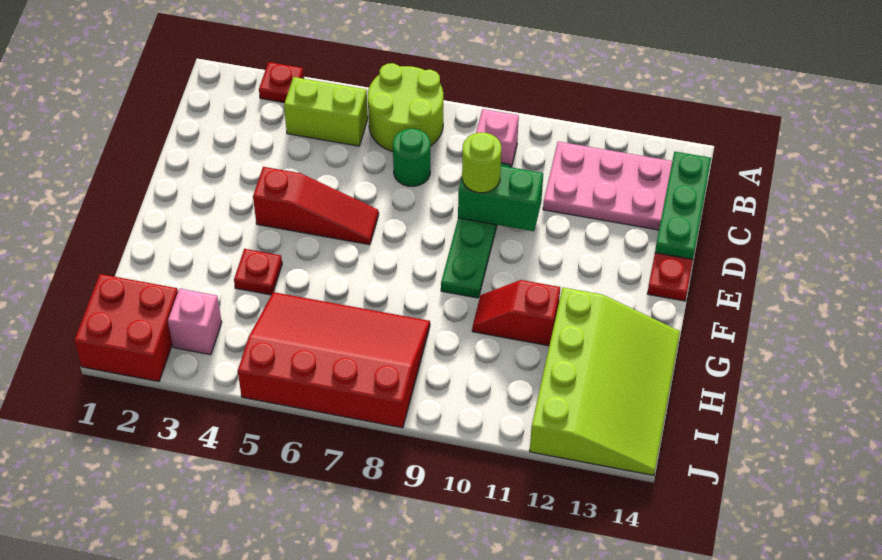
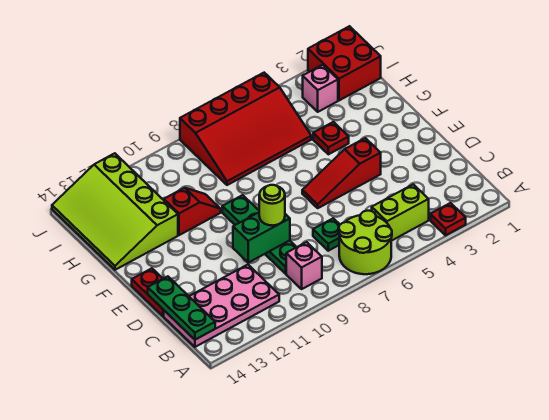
green round brick C7 level 1 -> green plate C7 level 1

